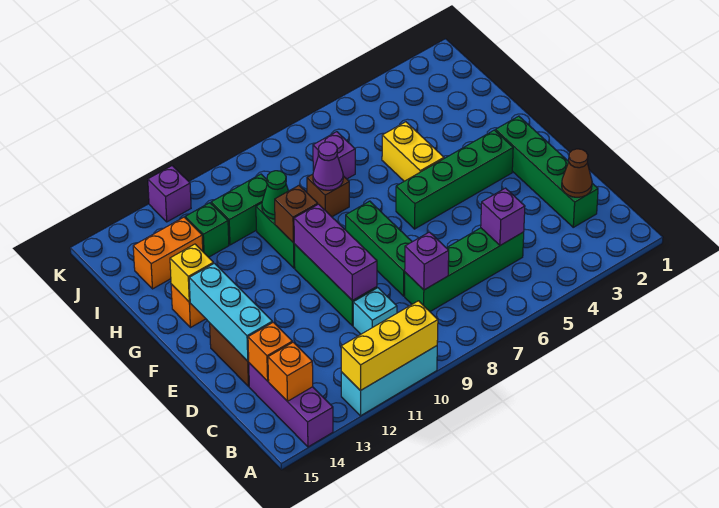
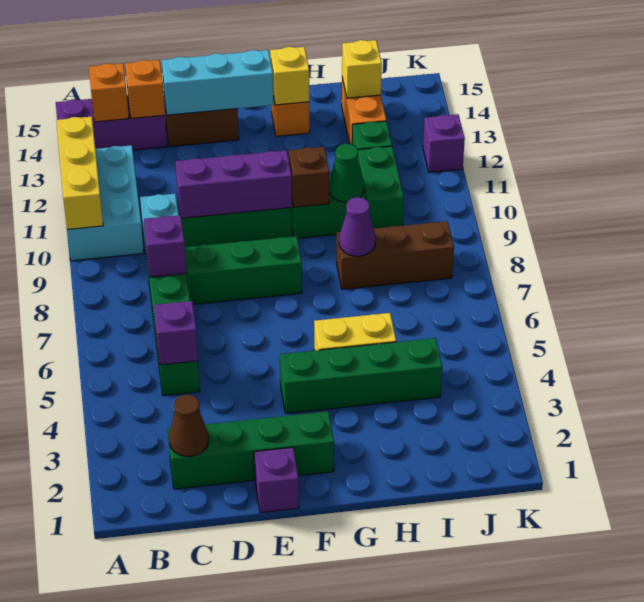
cyan brick A10:A12 level 1 -> cyan brick A10:B12 level 1
green brick F3:F6 level 1 -> green brick F4:I4 level 1
brown brick H8 level 1 -> brown brick H8:J8 level 1
purple brick I7 level 1 -> purple brick E1 level 1
none -> yellow brick I14 level 2

